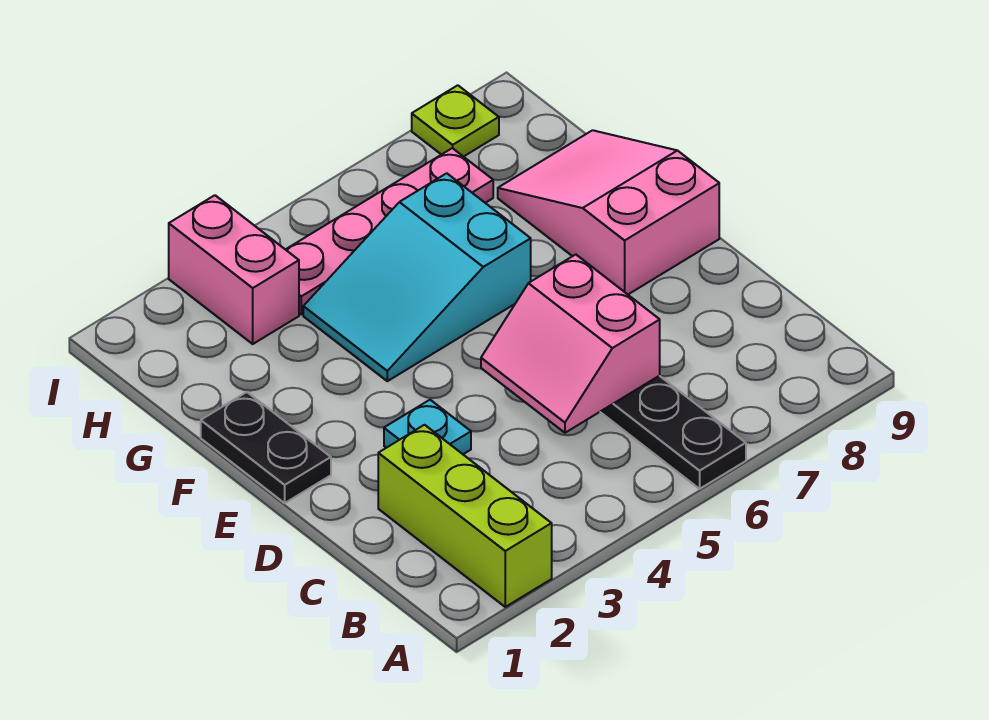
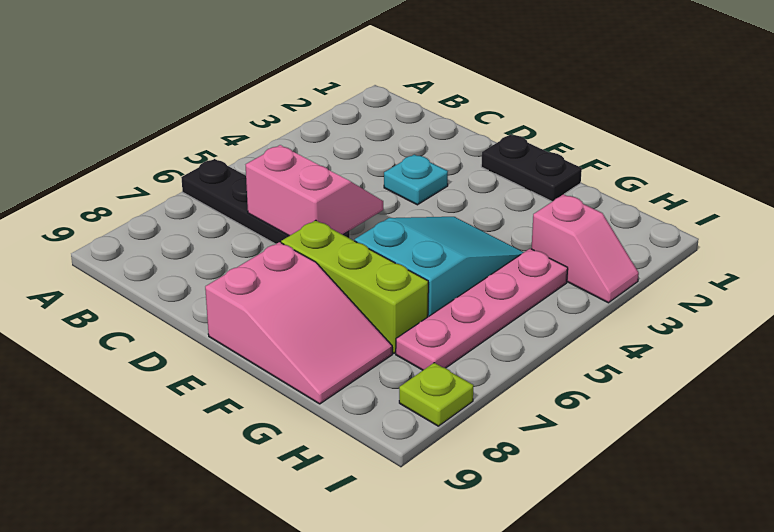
lime brick A2:C2 level 1 -> lime brick E7:G7 level 1
pink brick H3:I3 level 1 -> pink slope H3:I3 level 1 top H

